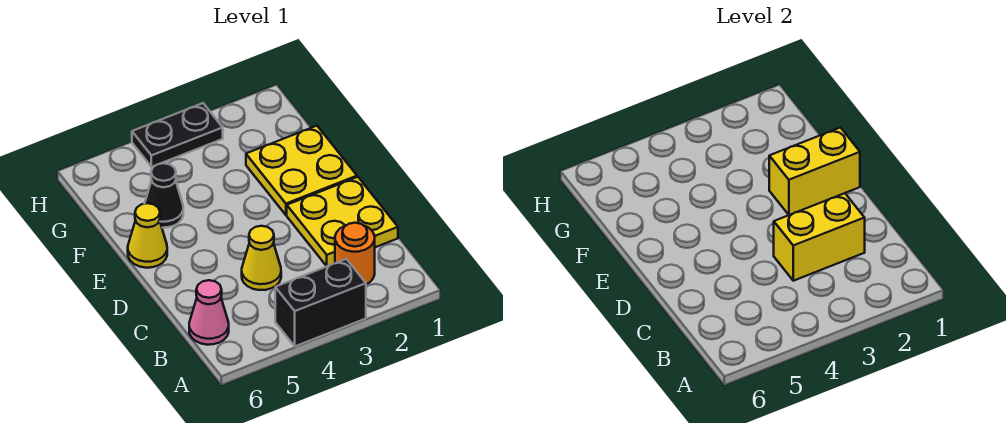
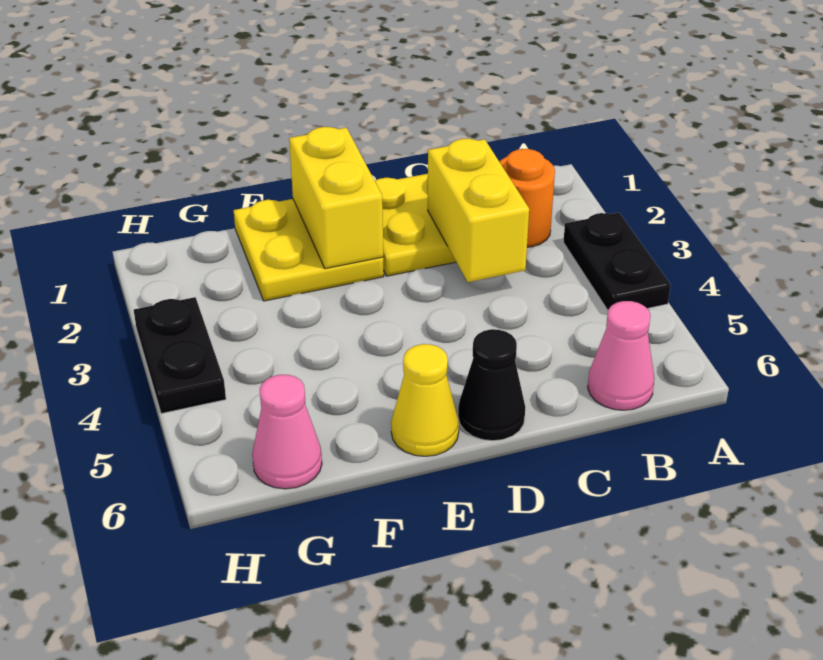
black brick A3:A4 level 1 -> black plate A3:A4 level 1
yellow cone C4 level 1 -> none
black cone F5 level 1 -> black cone D6 level 1
none -> pink cone G6 level 1

